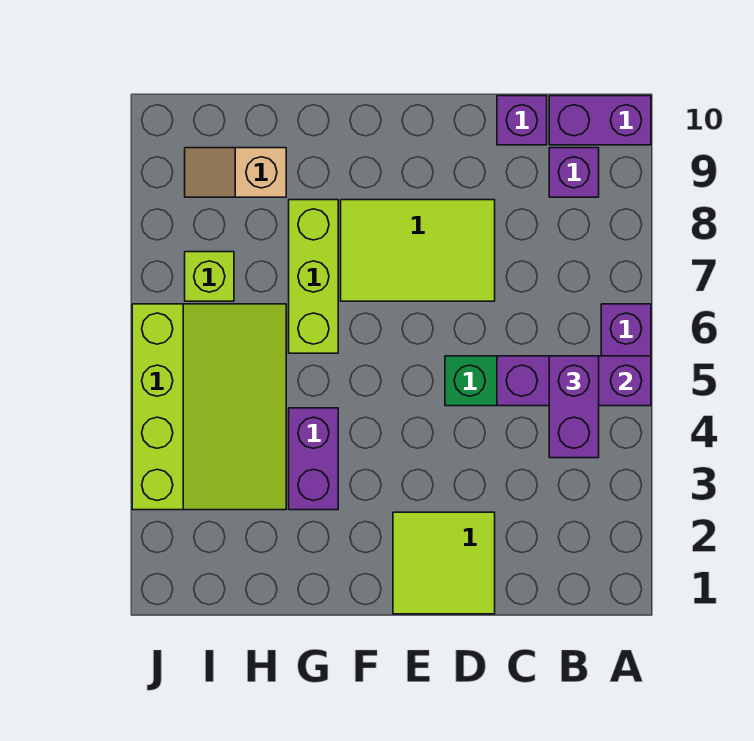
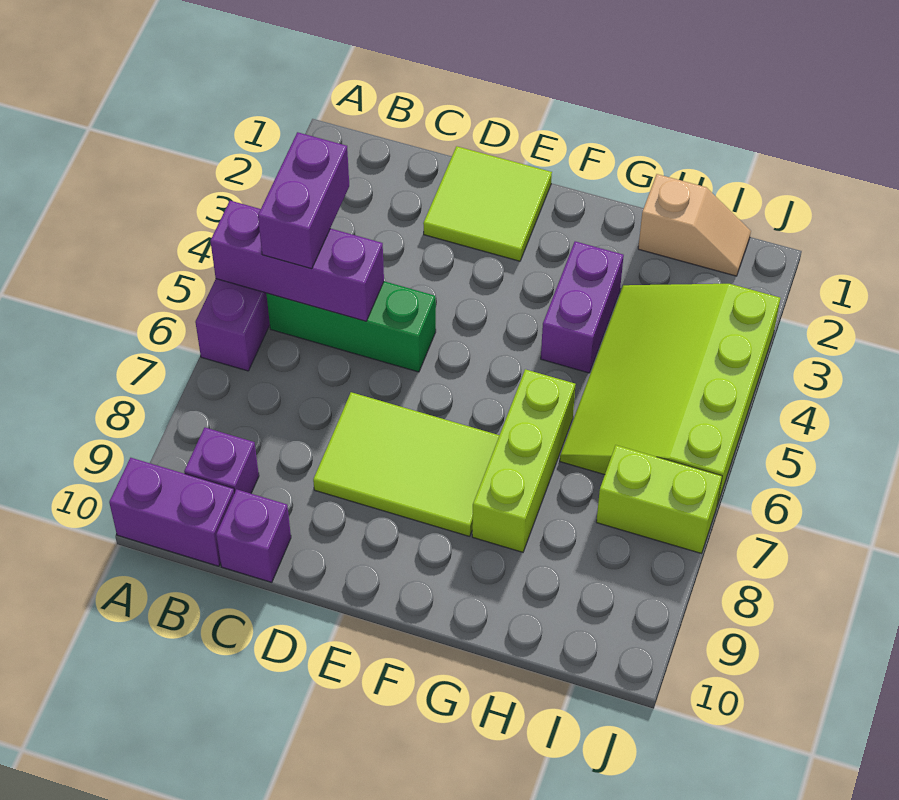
tan slope H9:I9 level 1 top H -> tan slope H1:I1 level 1 top H
lime brick I7 level 1 -> lime brick I7:J7 level 1

